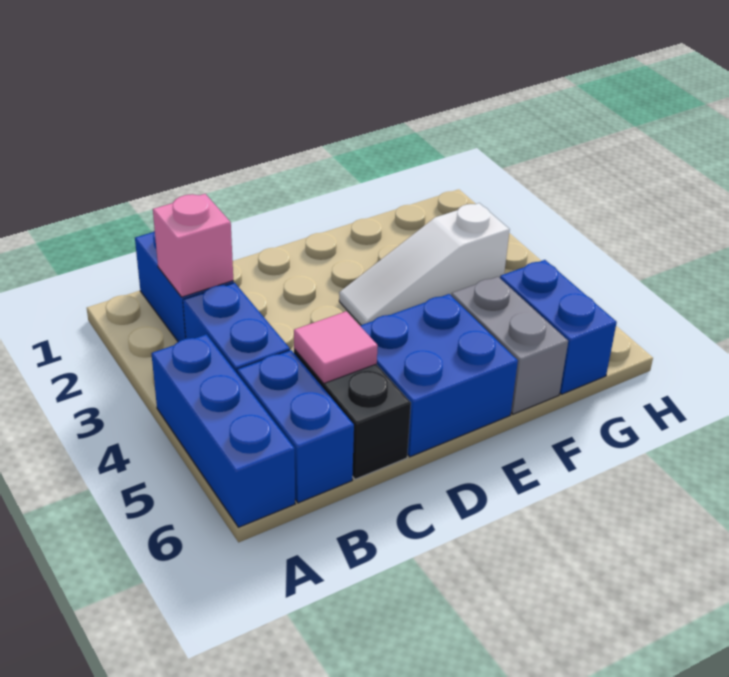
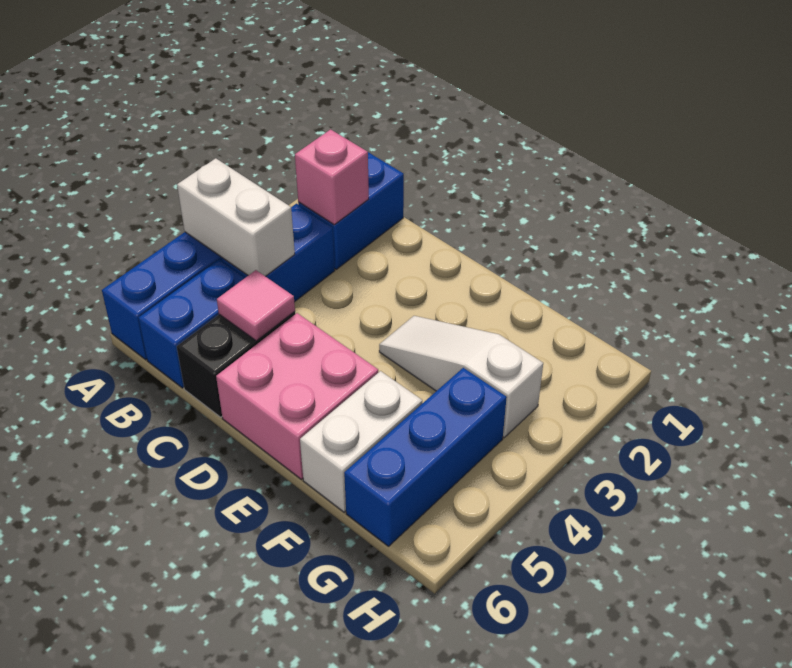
none -> white brick A4:B4 level 2
blue brick D5:E6 level 1 -> pink brick D5:E6 level 1
grey brick F5:F6 level 1 -> white brick F5:F6 level 1
blue brick G5:G6 level 1 -> blue brick G4:G6 level 1

